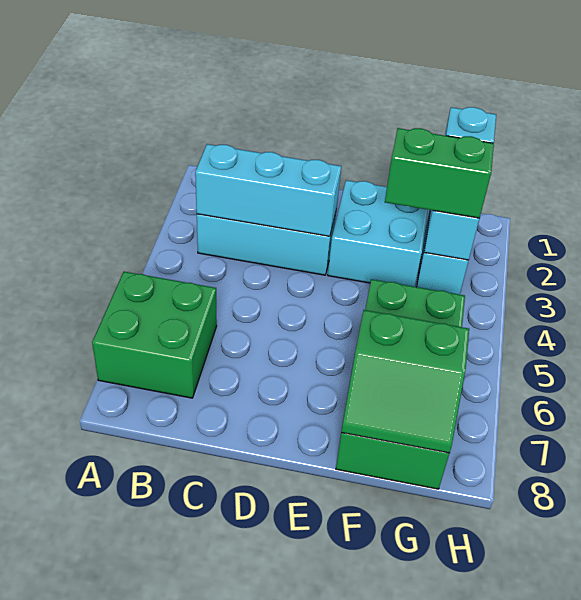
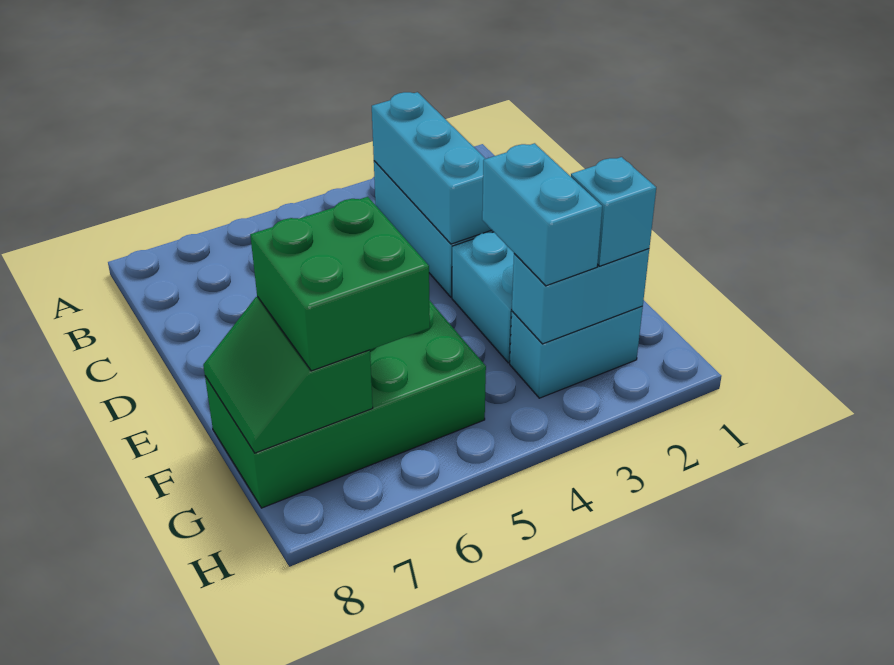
green brick A6:B7 level 1 -> green brick F6:G7 level 3
green brick F3:G3 level 3 -> cyan brick F3:G3 level 3

